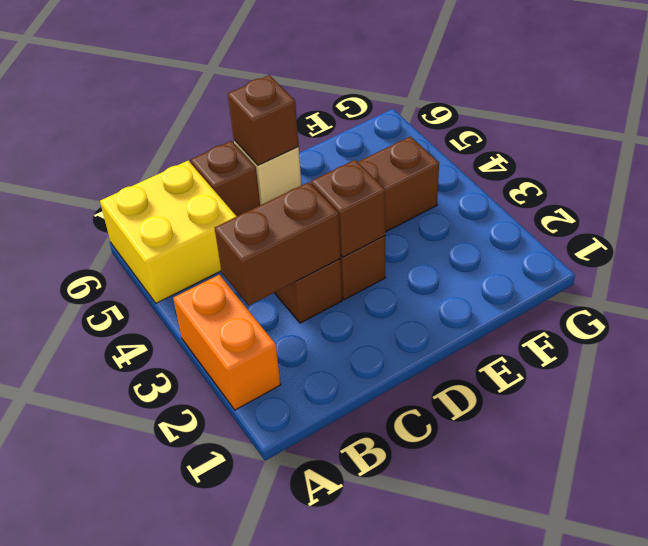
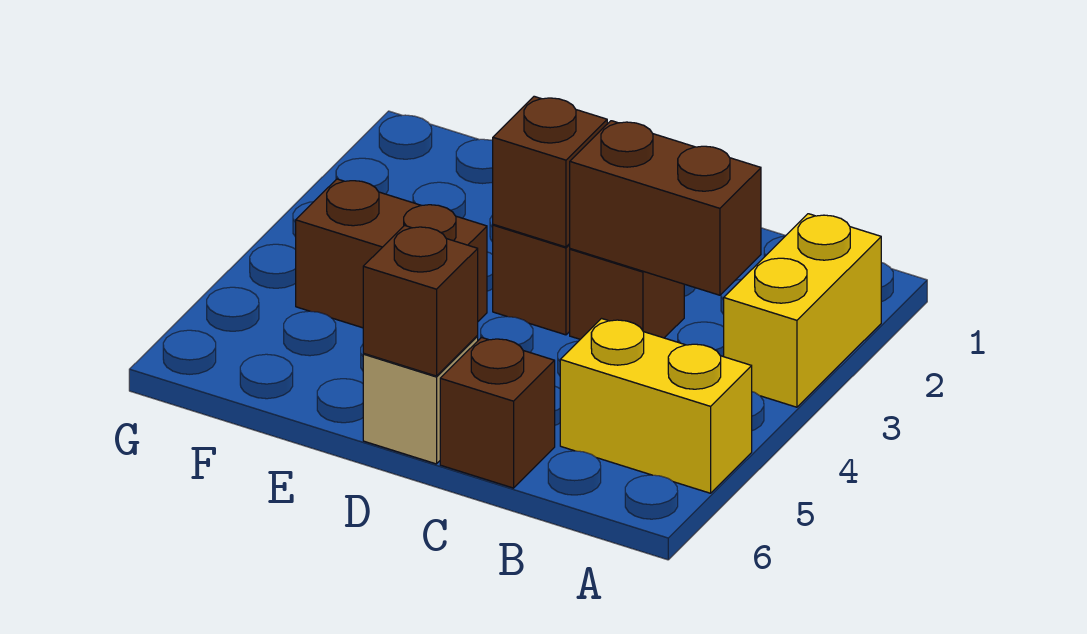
orange brick A2:A3 level 1 -> yellow brick A2:A3 level 1
yellow brick A5:B6 level 1 -> yellow brick A5:B5 level 1

